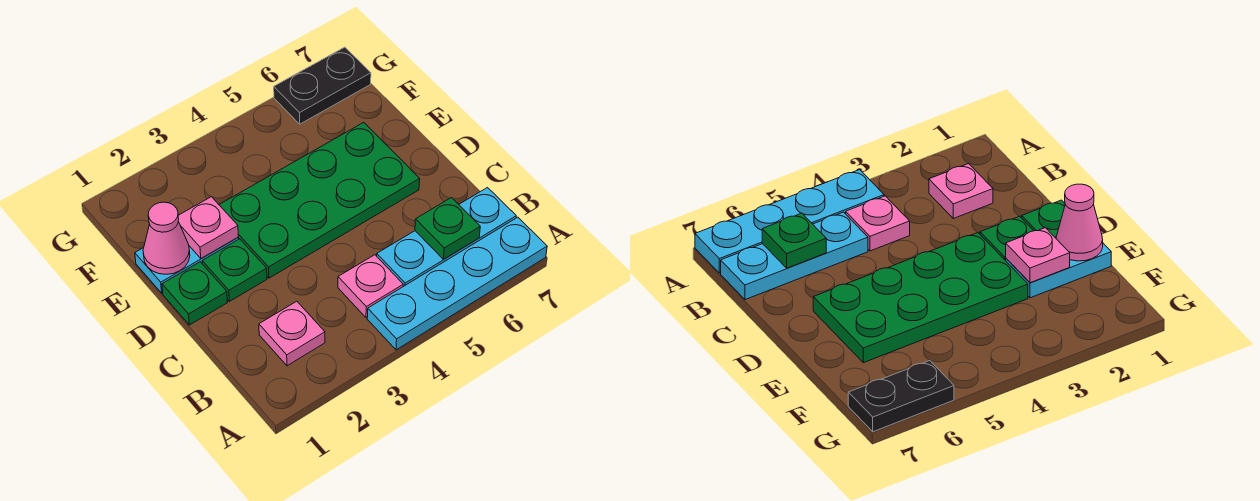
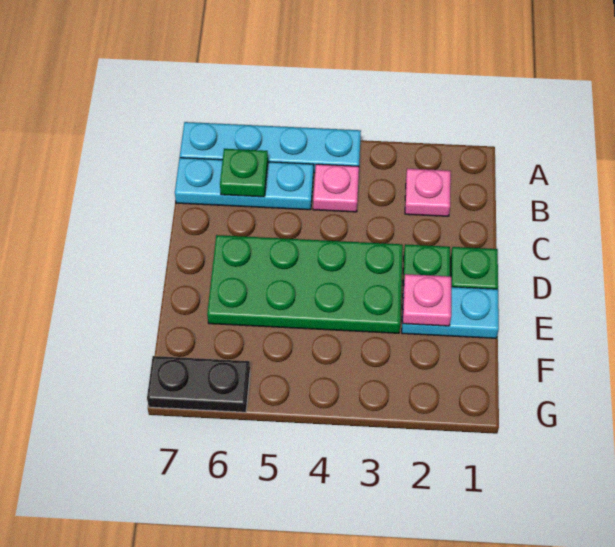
pink cone E1 level 2 -> none

